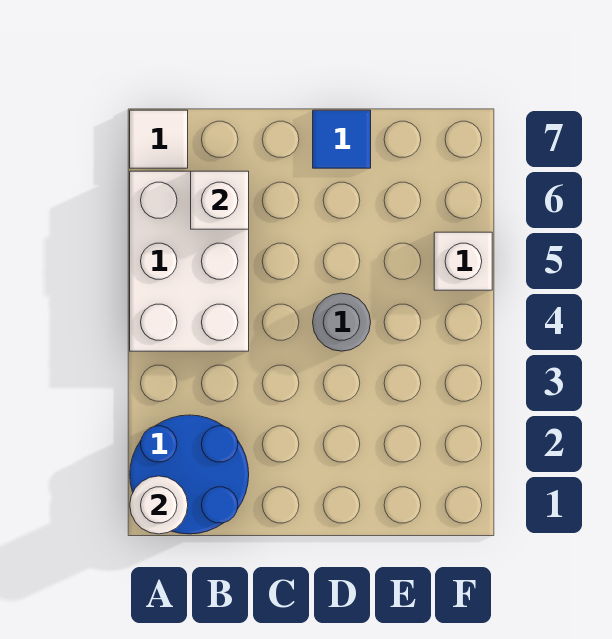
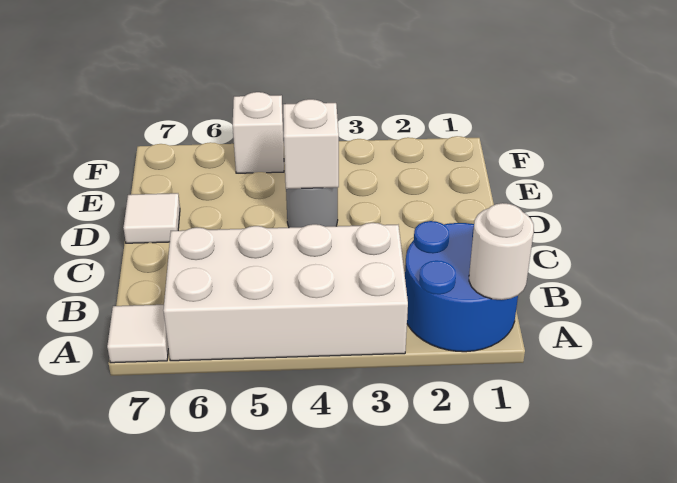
white brick A4:B6 level 1 -> white brick A3:B6 level 1
white brick B6 level 2 -> white brick D4 level 2
blue tile D7 level 1 -> white tile D7 level 1

